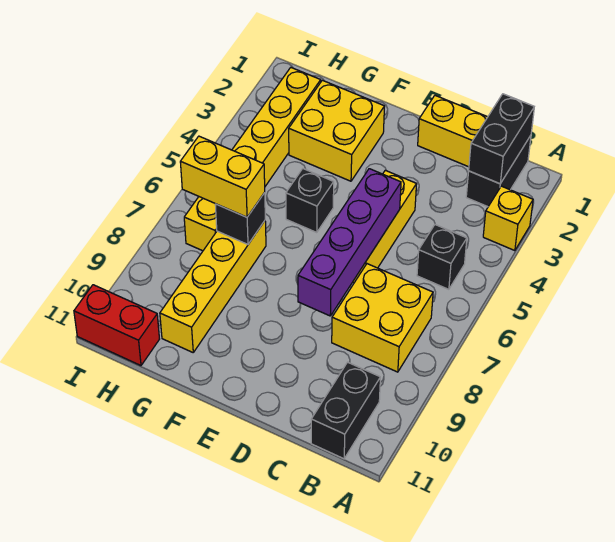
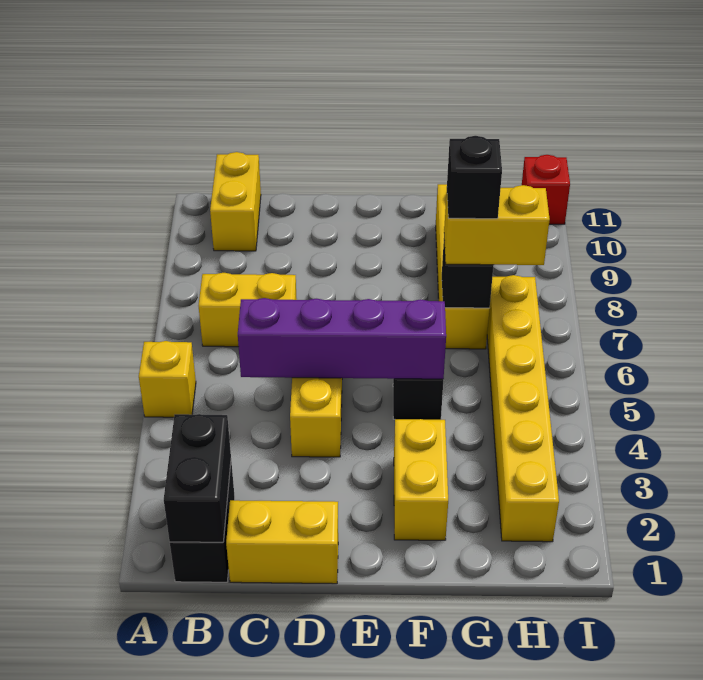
yellow brick A3 level 1 -> yellow brick A5 level 1
black brick B5 level 1 -> black brick G7 level 4
yellow brick B7:C8 level 1 -> yellow brick B7:C7 level 1
black brick B10:B11 level 1 -> yellow brick B10:B11 level 1
purple brick D5:D8 level 2 -> purple brick C5:F5 level 2
yellow brick F2:G3 level 1 -> yellow brick F2:F3 level 1
red brick H11:I11 level 1 -> red brick I11 level 1

